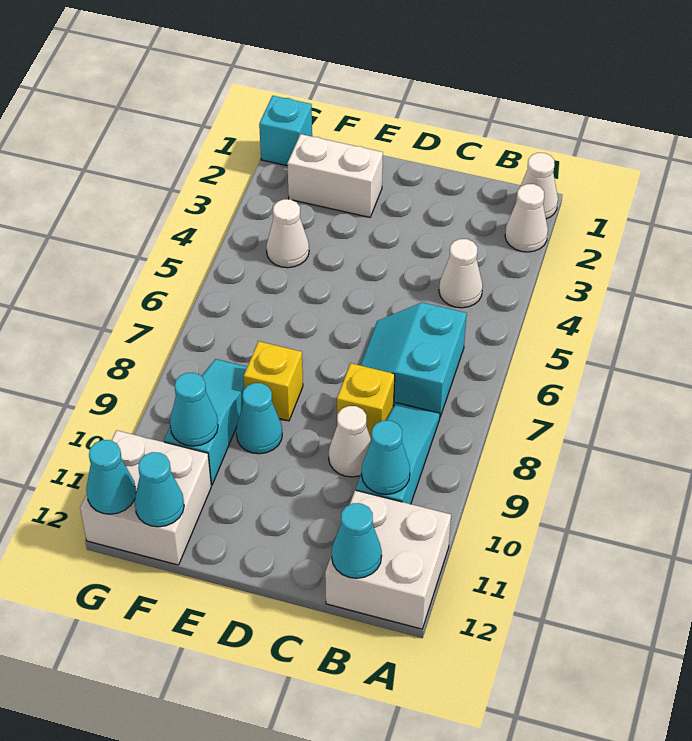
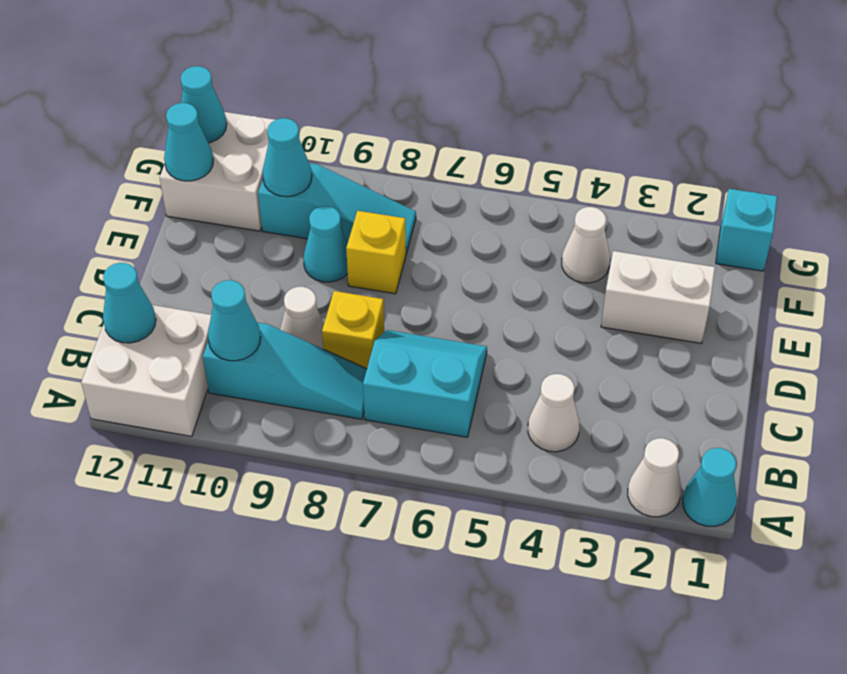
white cone A1 level 1 -> cyan cone A1 level 1
white brick E2:F2 level 1 -> white brick E2:E3 level 1

